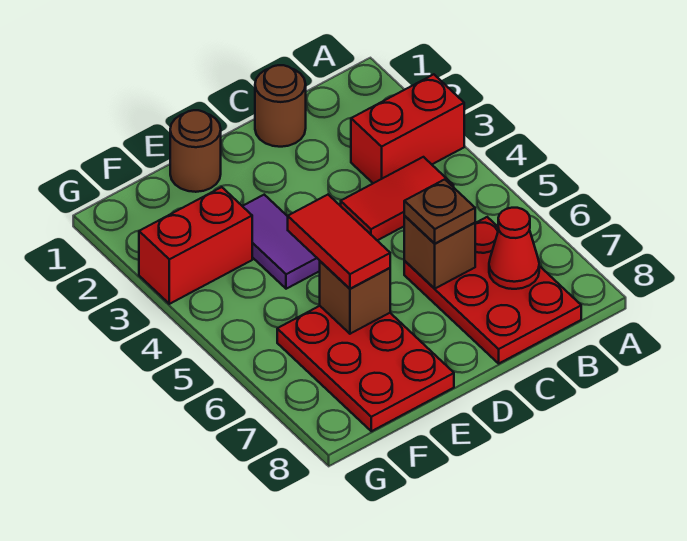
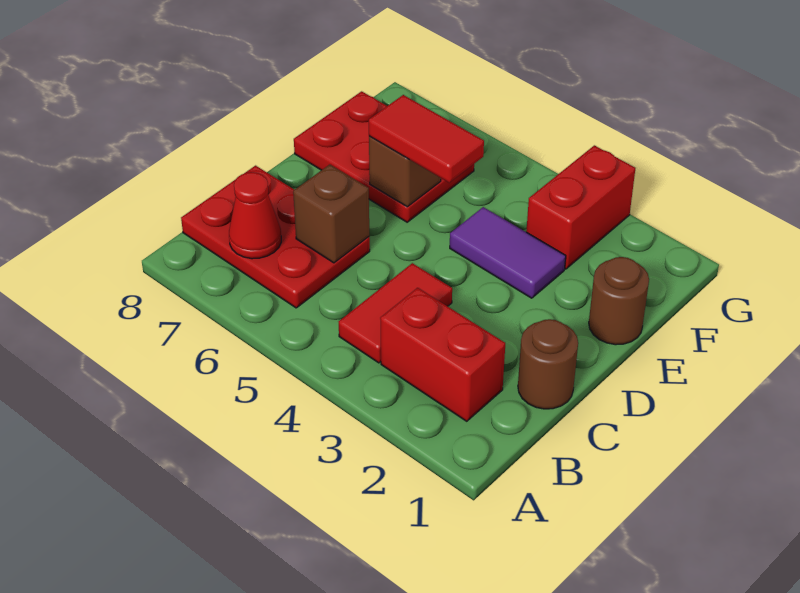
red brick A3:B3 level 1 -> red brick B2:B3 level 1
brown plate C6 level 3 -> none

